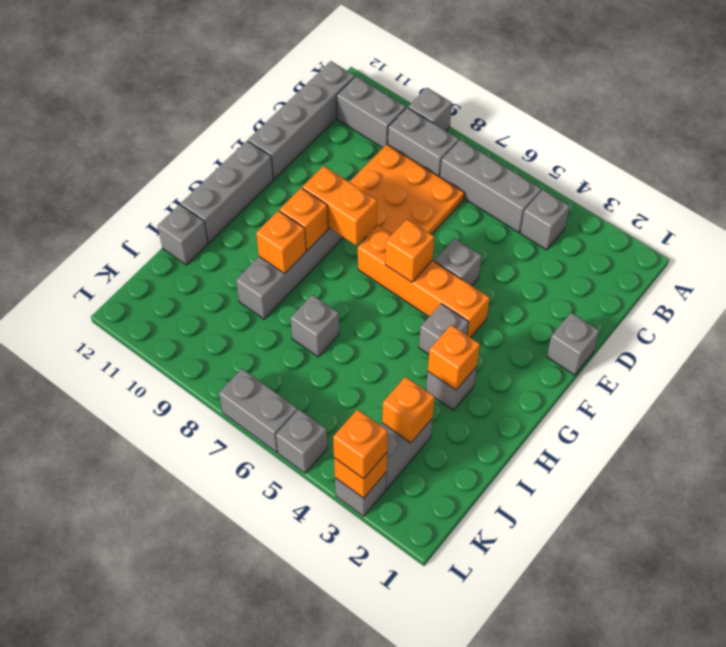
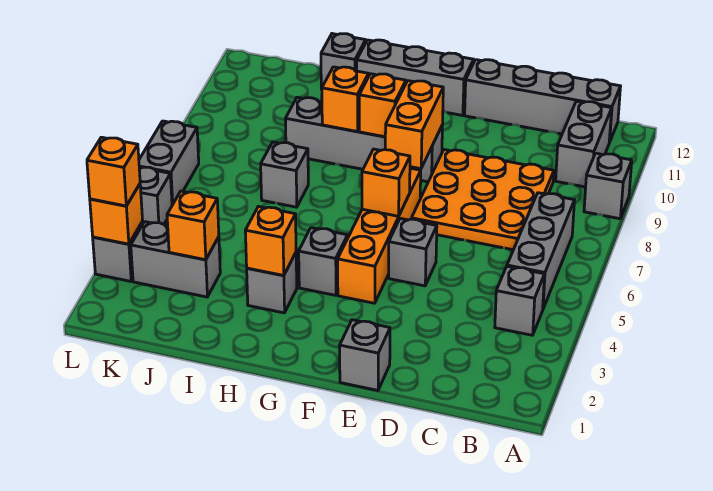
grey brick B8:B9 level 1 -> none

